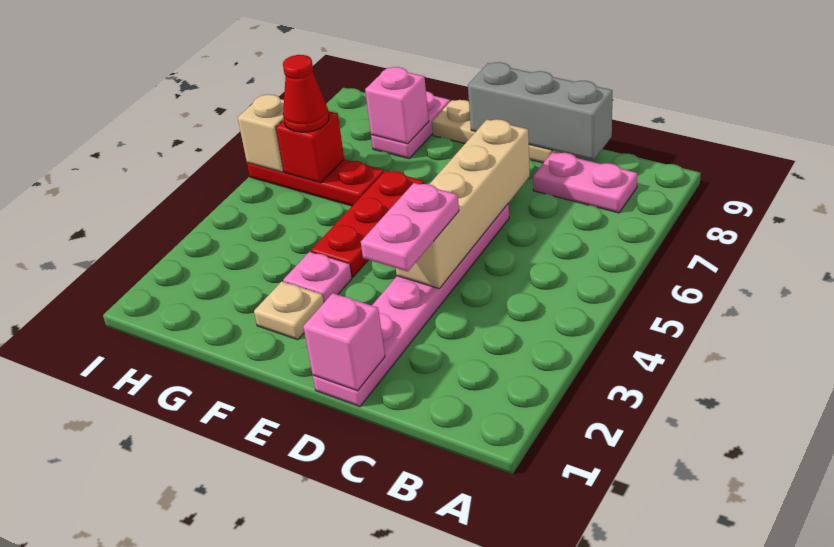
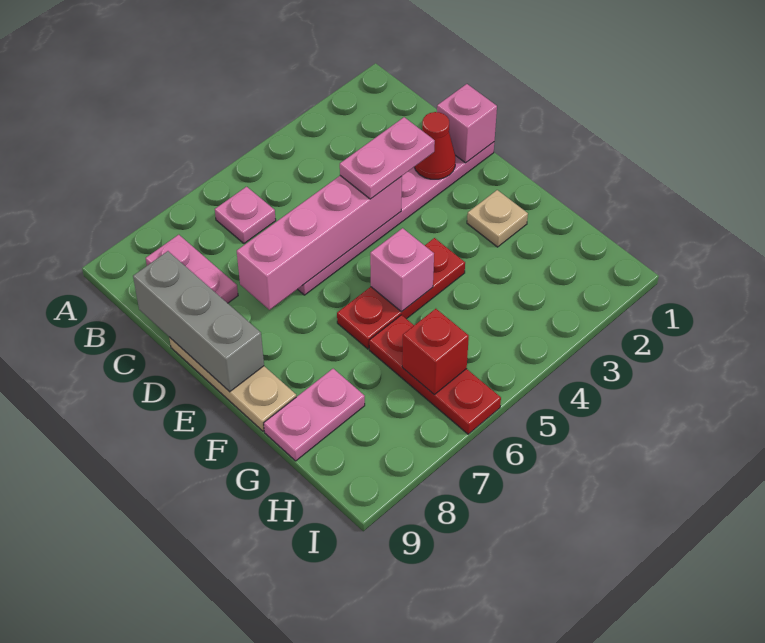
tan brick D4:D7 level 2 -> pink brick D4:D7 level 2
pink plate F3 level 1 -> pink plate B6 level 1
pink brick G8 level 2 -> pink brick F5 level 2
red cone H6 level 3 -> red cone D2 level 2
tan brick I6 level 2 -> none

